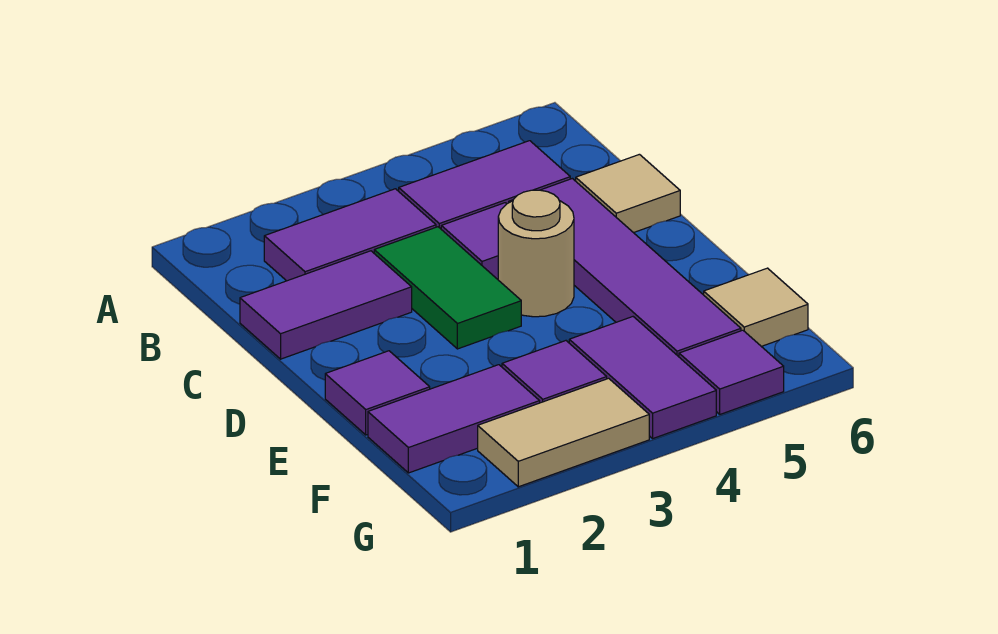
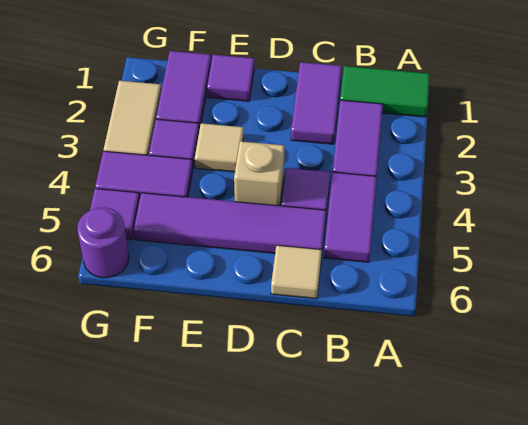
green tile C3:D3 level 1 -> green tile A1:B1 level 1
tan round brick D4 level 1 -> tan brick D4 level 1
tan tile F6 level 1 -> tan tile E3 level 1
none -> purple round brick G6 level 1

